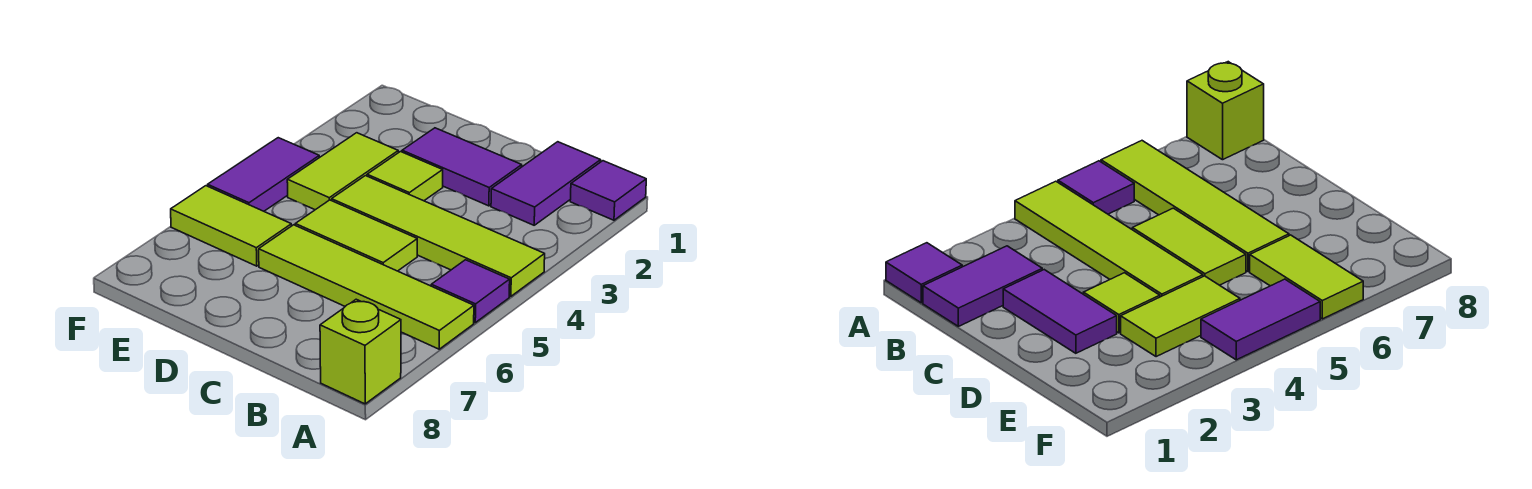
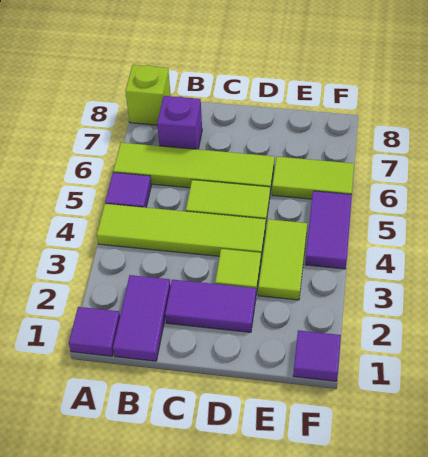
none -> purple brick B7 level 1
none -> purple tile F1 level 1

